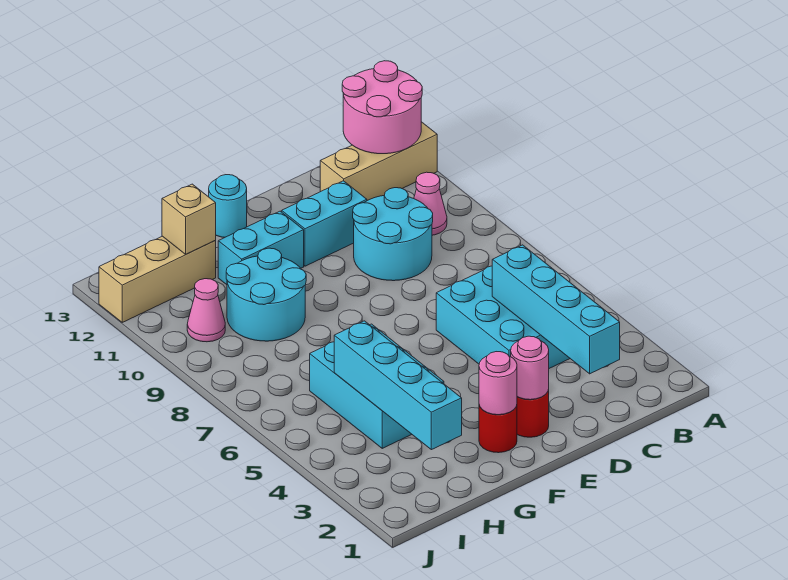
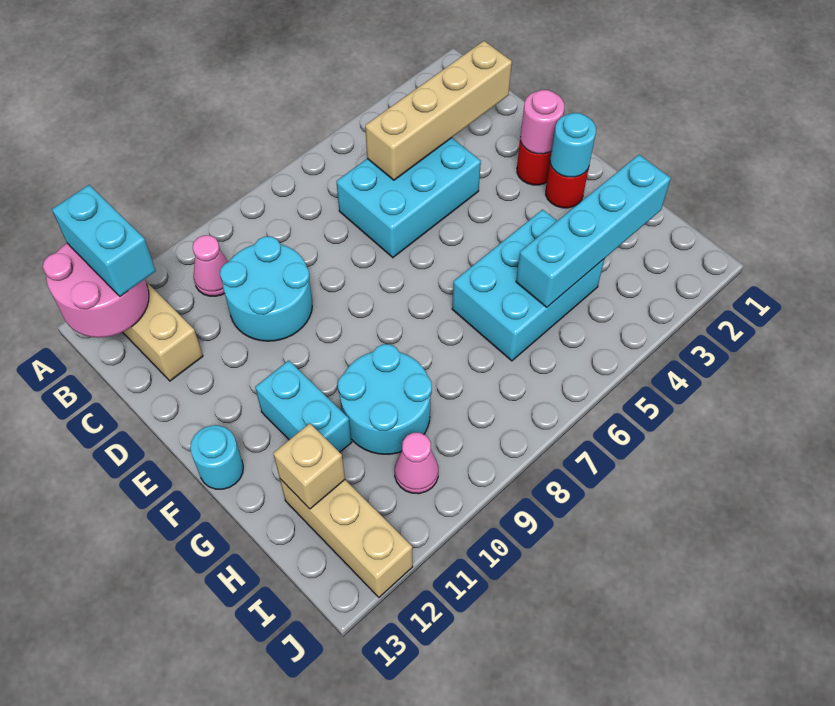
cyan brick C2:C5 level 2 -> tan brick C2:C5 level 2
cyan brick D11:E11 level 1 -> cyan brick A12:B12 level 3
pink round brick F2 level 2 -> cyan round brick F2 level 2

